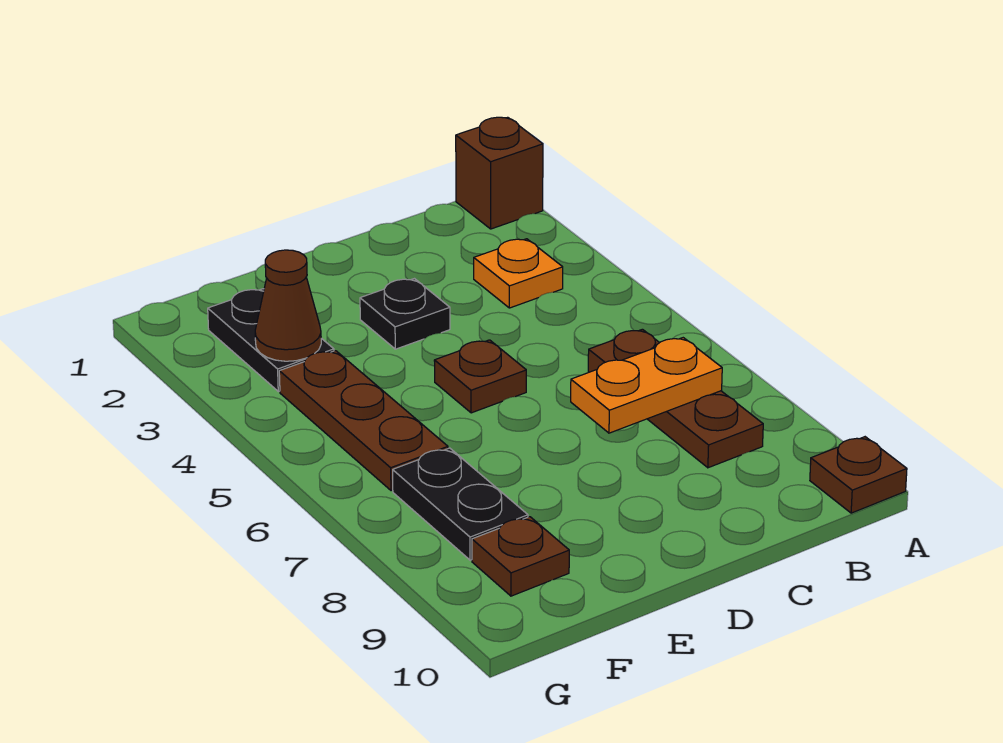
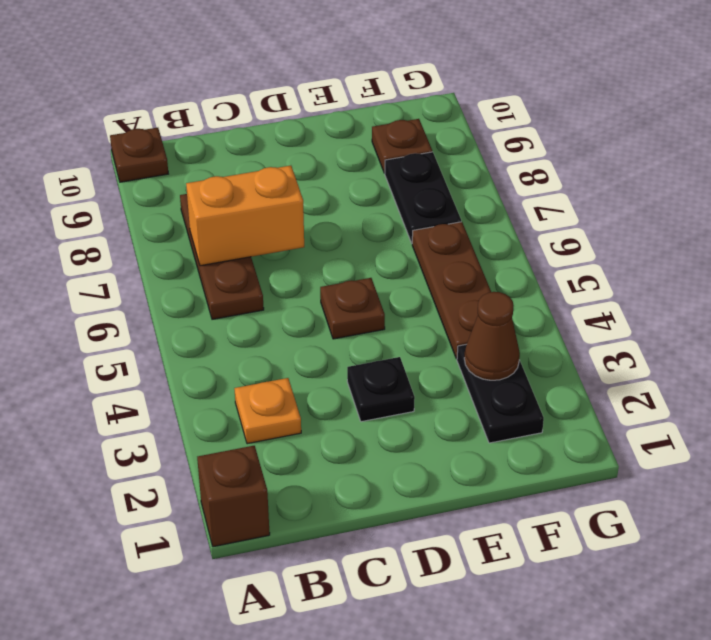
orange plate B7:C7 level 2 -> orange brick B7:C7 level 2

